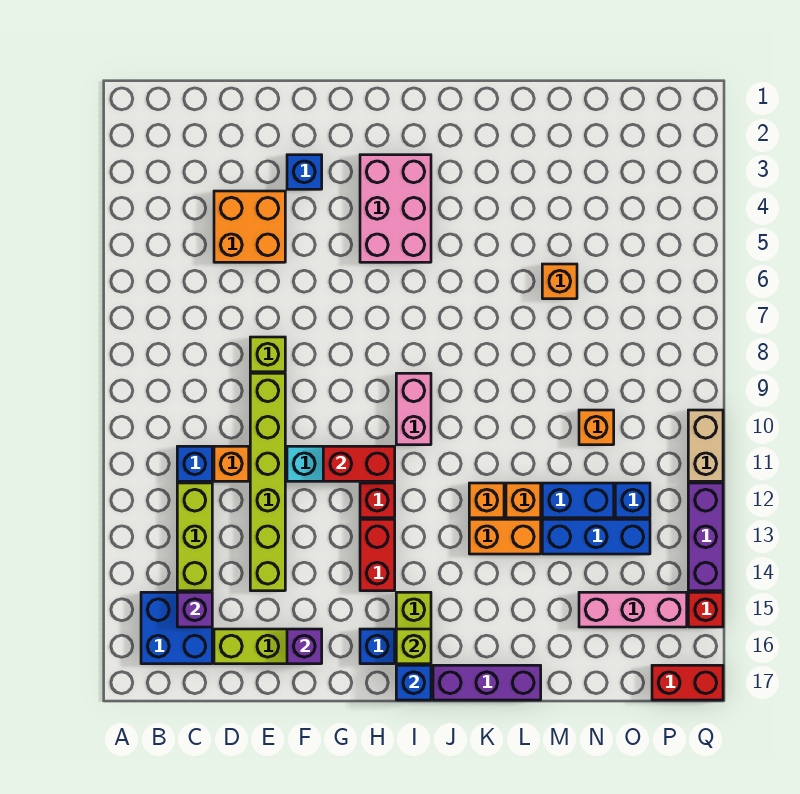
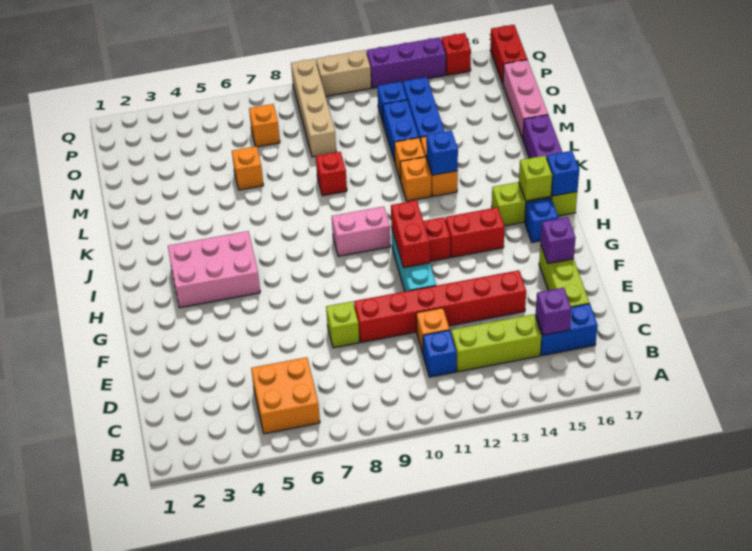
blue brick B15:C16 level 1 -> blue brick C15:C16 level 1
orange brick D4:E5 level 1 -> orange brick B5:C6 level 1
lime brick E9:E14 level 1 -> red brick E9:E14 level 1
blue brick F3 level 1 -> blue brick K13 level 2
none -> red brick L9 level 1
none -> tan brick N9:Q9 level 1
orange brick N10 level 1 -> orange brick O7 level 1
pink brick N15:P15 level 1 -> pink brick M17:O17 level 1

